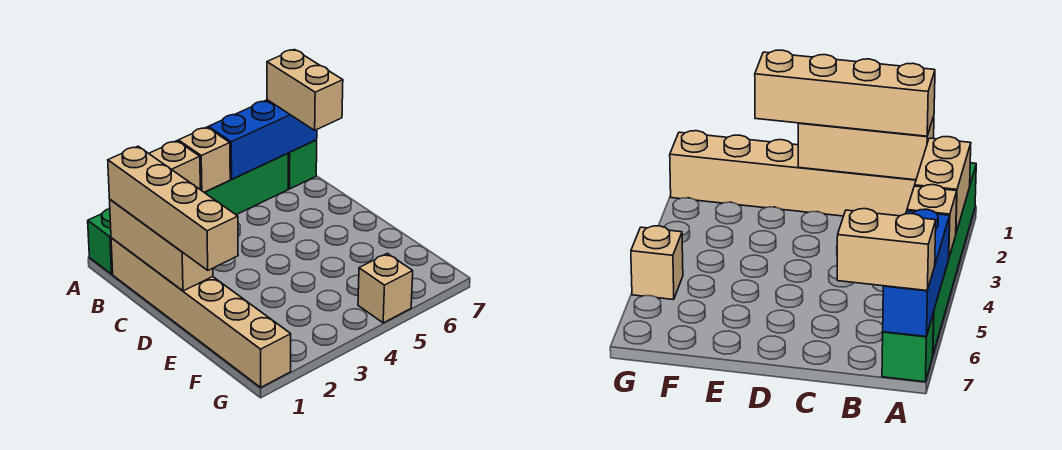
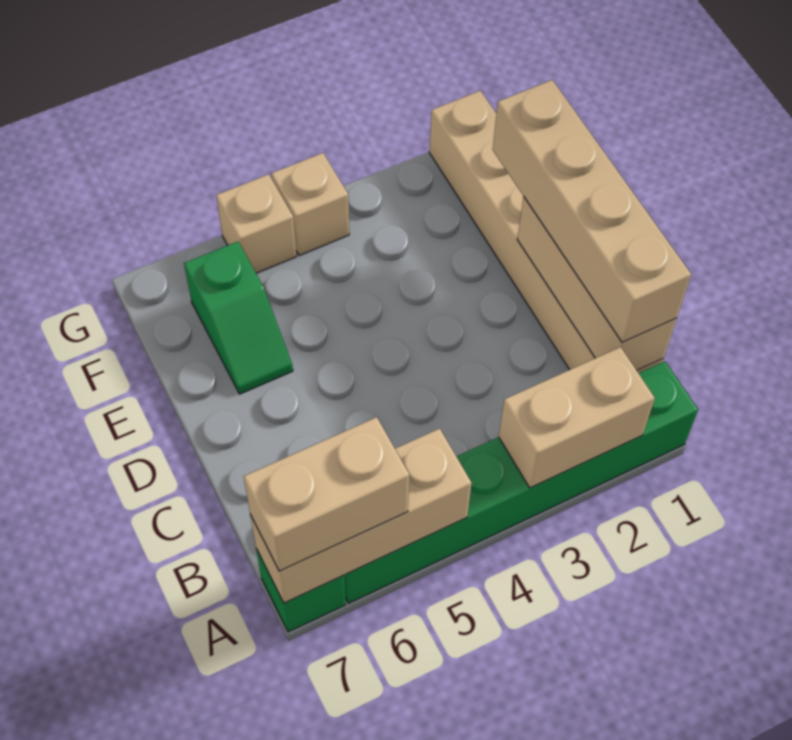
tan brick A4 level 2 -> tan brick G4 level 1
blue brick A5:A7 level 2 -> tan brick A5:A7 level 2
tan brick A7:B7 level 3 -> tan brick A6:A7 level 3
none -> green slope E6:F6 level 1 top F

